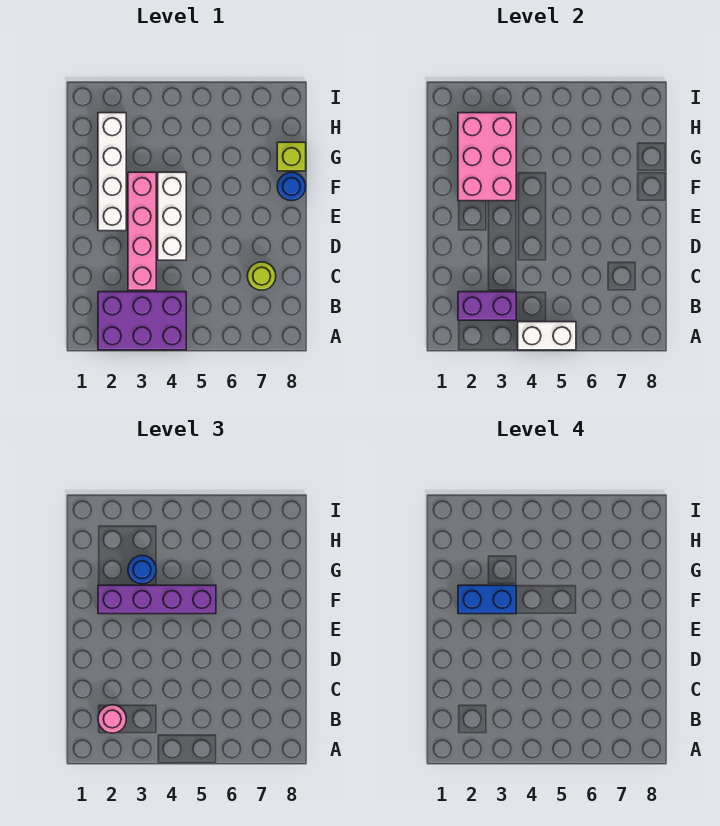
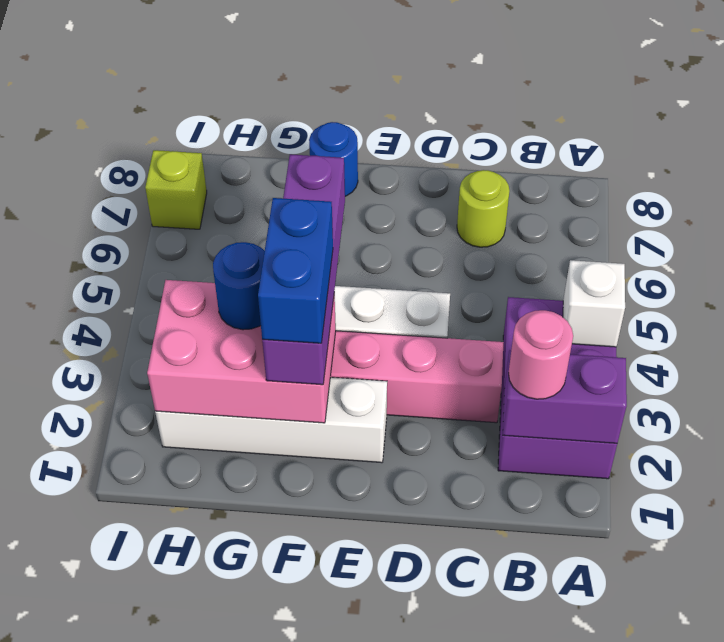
white brick A4:A5 level 2 -> white brick A4 level 2
purple brick B2:B3 level 2 -> purple brick A2:B2 level 2
lime brick G8 level 1 -> lime brick I7 level 1

